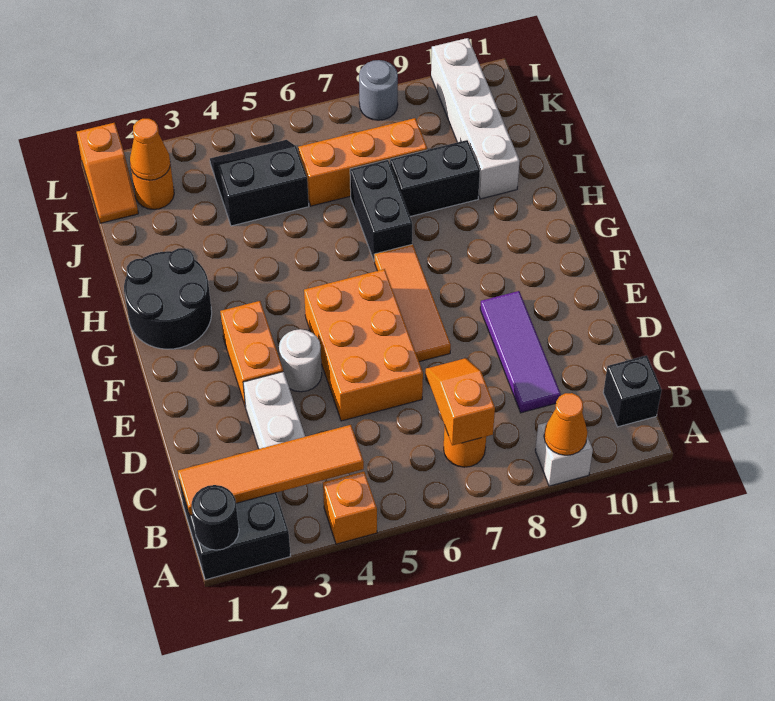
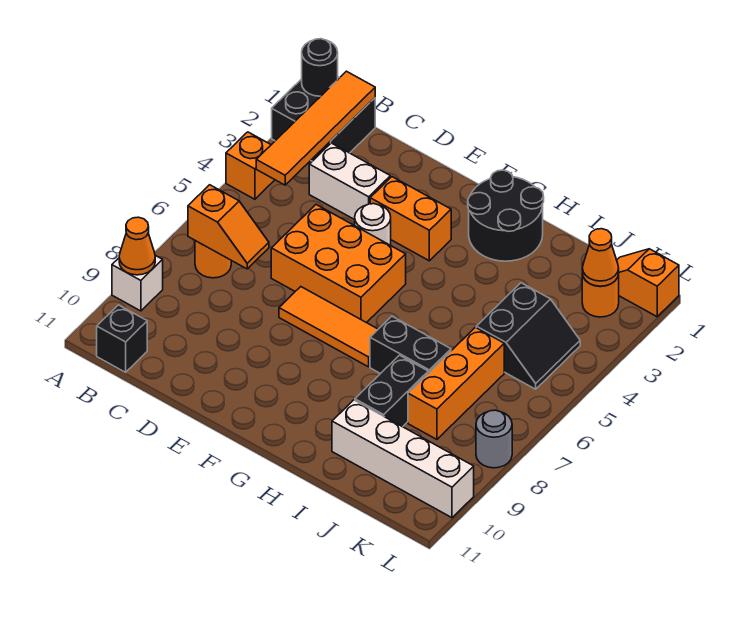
purple tile C9:E9 level 1 -> none

